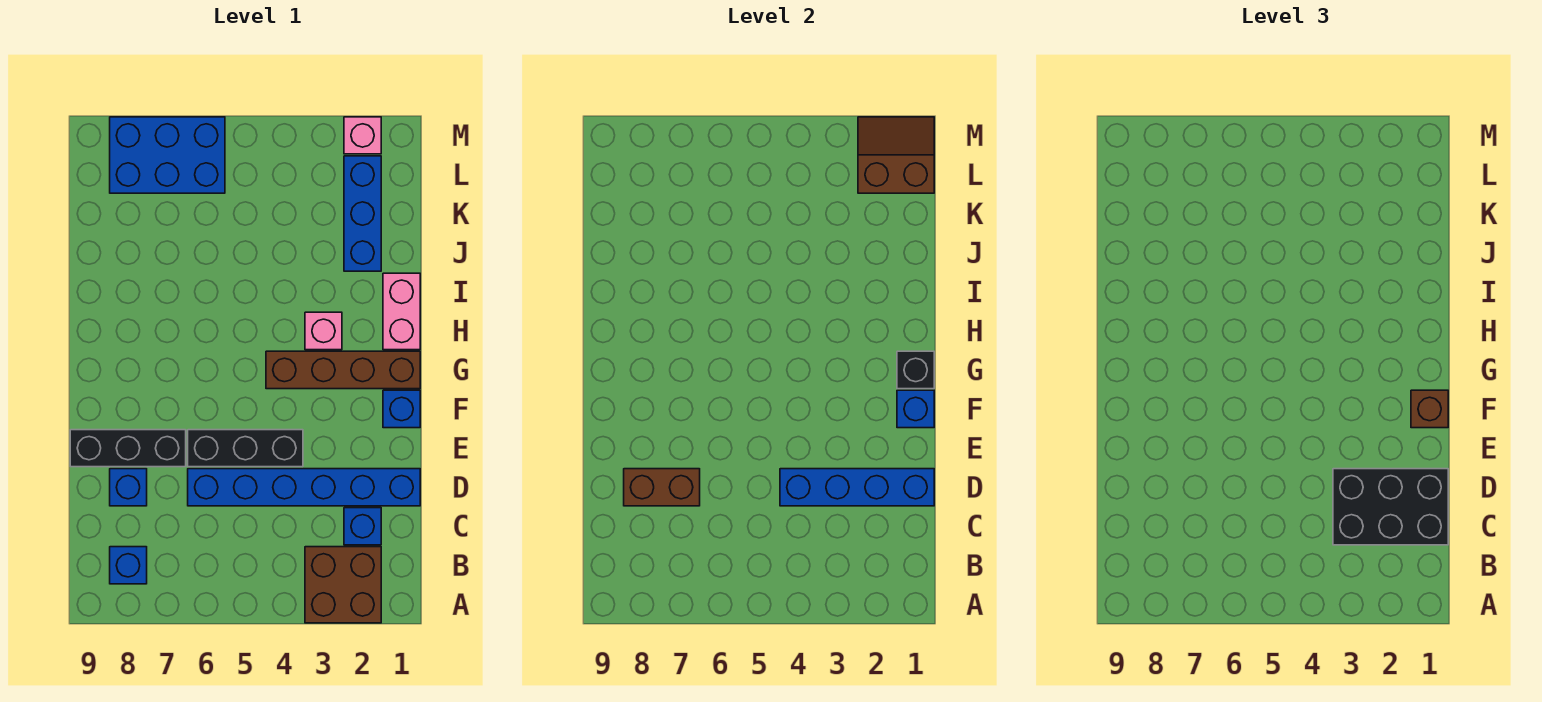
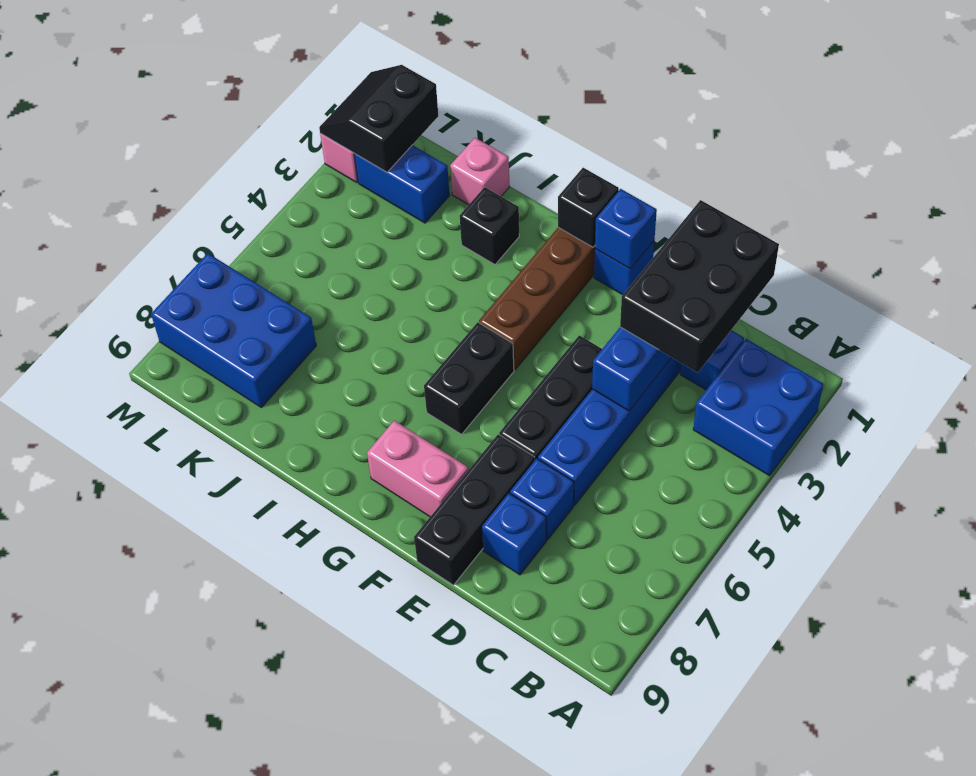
brown brick A2:B3 level 1 -> blue brick A2:B3 level 1
blue brick B8 level 1 -> blue brick D7 level 1
brown brick D7:D8 level 2 -> none
brown brick F1 level 3 -> none
none -> black brick G5:G6 level 1
pink brick H1:I1 level 1 -> pink brick F8:G8 level 1
pink brick H3 level 1 -> pink brick J1 level 1
none -> black brick I2 level 1
blue brick J2:L2 level 1 -> blue brick K2:L2 level 1
brown slope L1:M2 level 2 top L -> black slope L1:M2 level 2 top L
blue brick L6:M8 level 1 -> blue brick K7:M8 level 1

